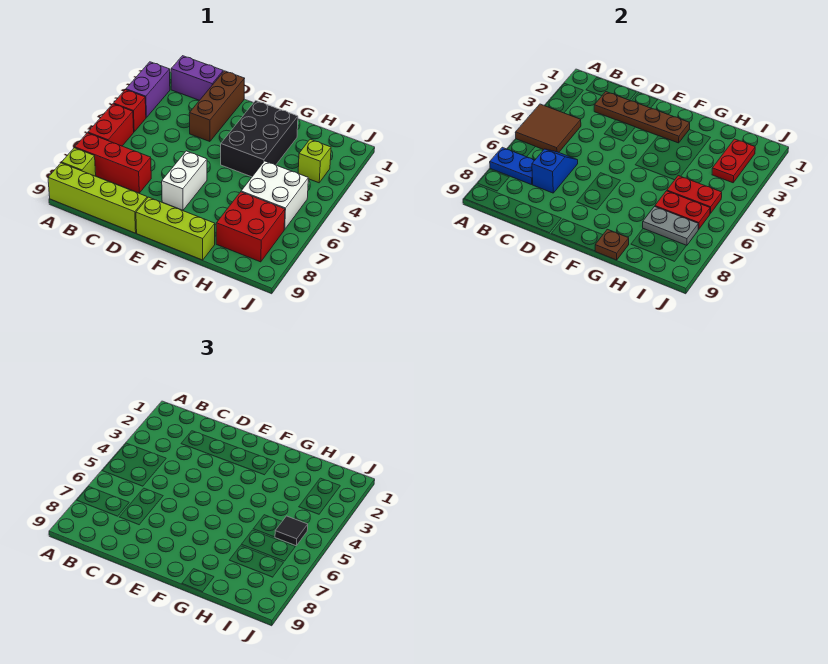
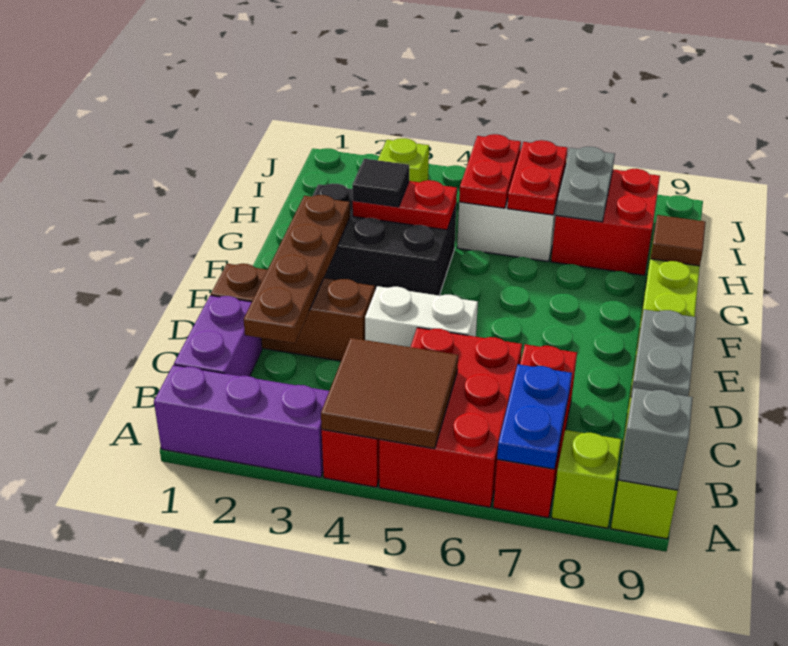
purple brick A2:A3 level 1 -> purple brick A1:A3 level 1
red brick A5:A6 level 1 -> red brick A5:C6 level 1
none -> grey brick A9 level 2
blue slope C6:C7 level 2 top 7 -> none
none -> grey plate C9:D9 level 2
white brick E6:E7 level 1 -> white brick D4:D5 level 1
brown plate G9 level 2 -> brown tile G9 level 2
red plate I2:I3 level 2 -> red plate G3:G4 level 2
black tile I5 level 3 -> black tile G3 level 3

